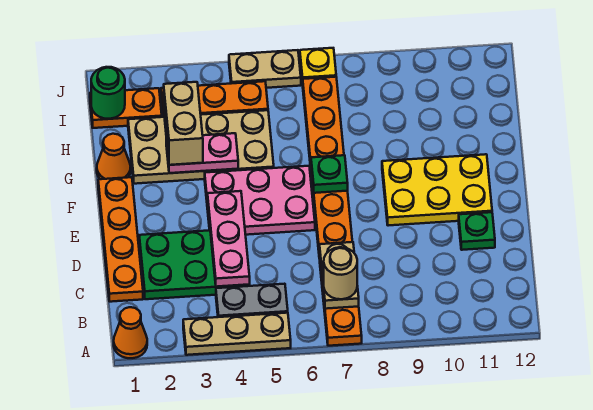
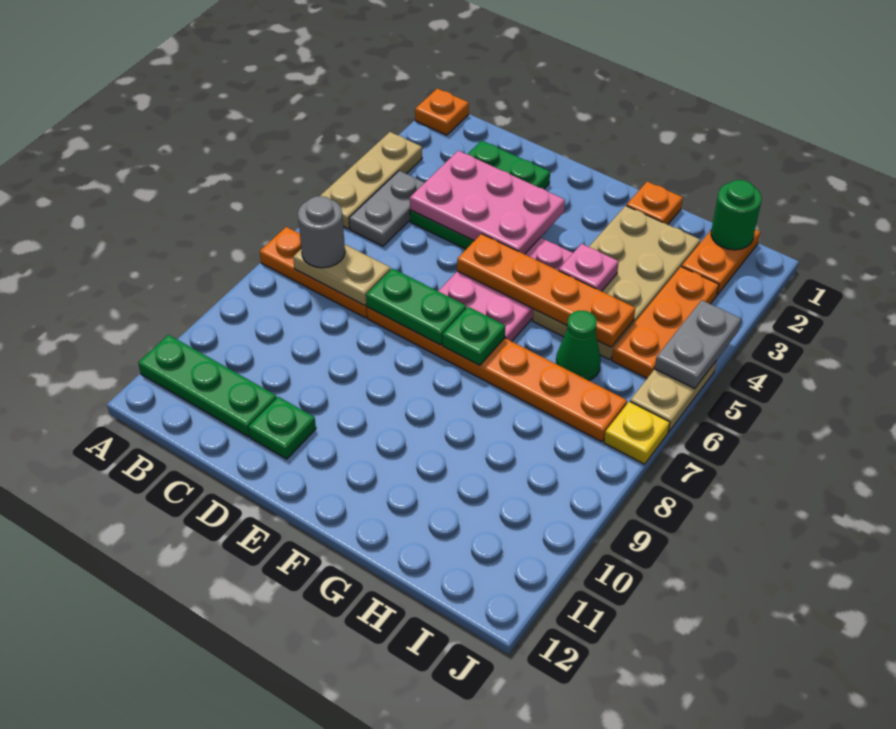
orange cone A1 level 1 -> orange plate A1 level 1
none -> green plate A11:C11 level 1
tan round brick B7 level 3 -> grey round brick B7 level 3
orange plate C1:F1 level 1 -> orange plate E5:H5 level 2
pink plate C4:E4 level 2 -> pink plate C3:E4 level 2
none -> green plate D7:E7 level 2
yellow plate E9:F11 level 1 -> none
orange cone G1 level 1 -> orange plate G1 level 1
pink plate G3:G4 level 2 -> pink plate G4 level 2
tan brick G3:H3 level 3 -> none
none -> green cone H6 level 1
none -> grey plate J4:J5 level 2

